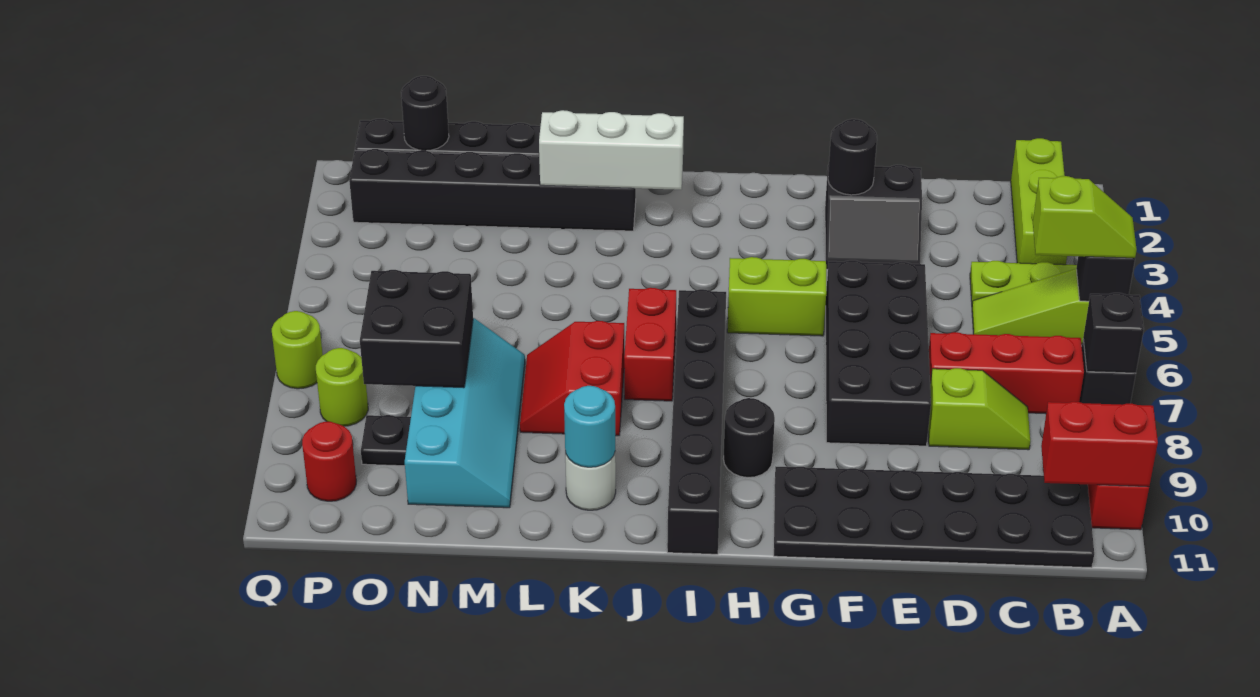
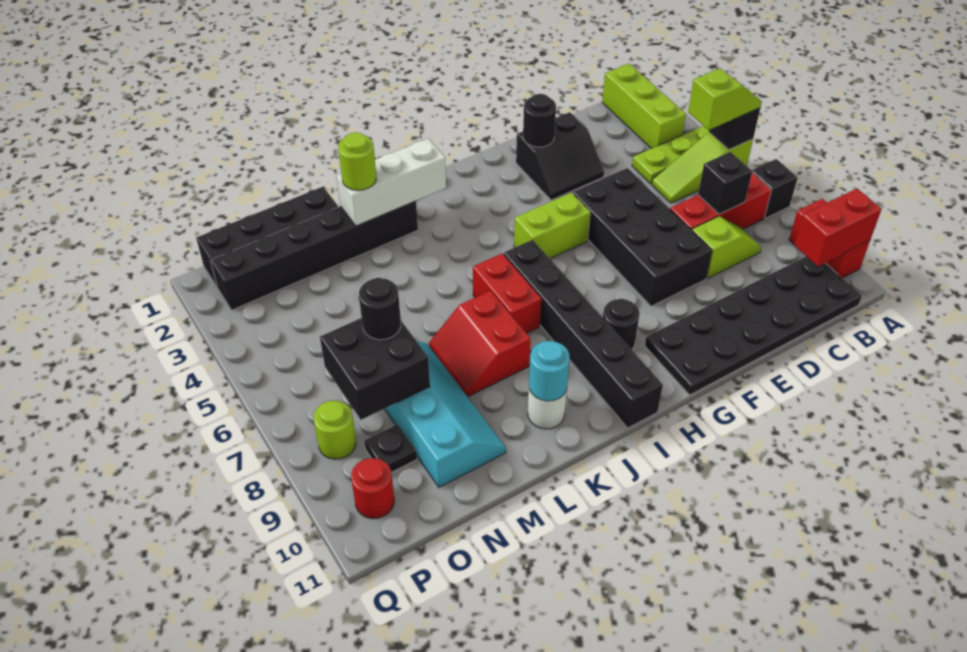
black brick A7 level 2 -> black brick C7 level 2
black round brick O1 level 2 -> black round brick N7 level 3
lime round brick Q7 level 1 -> lime round brick L2 level 3

